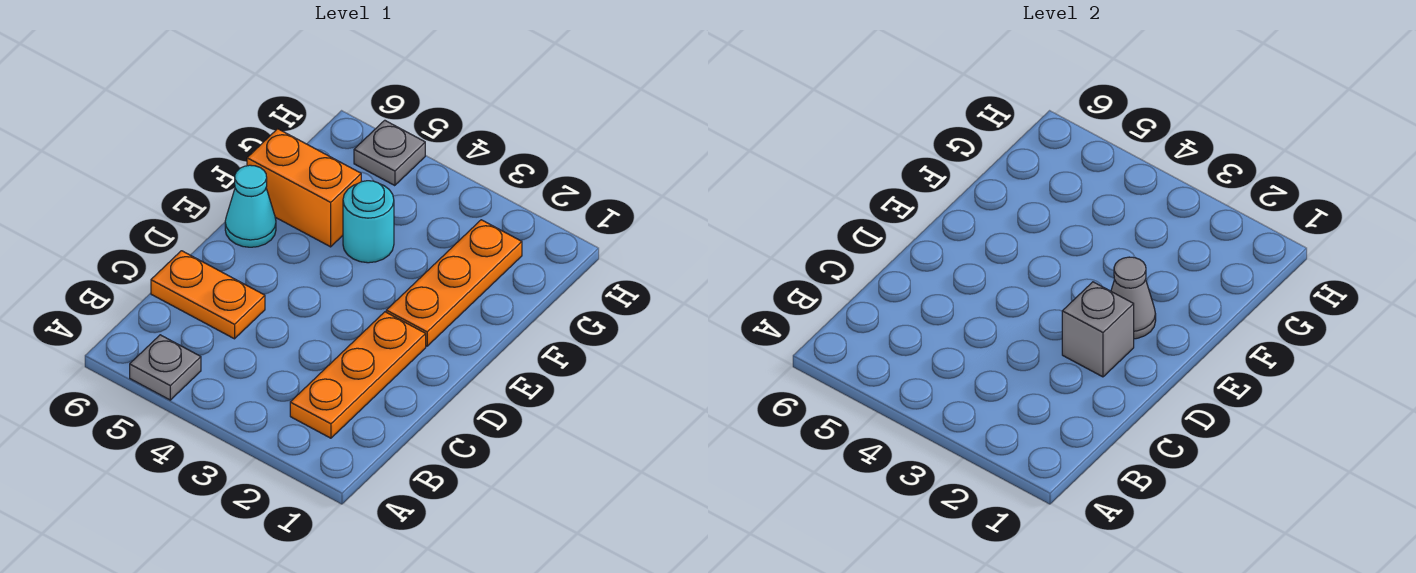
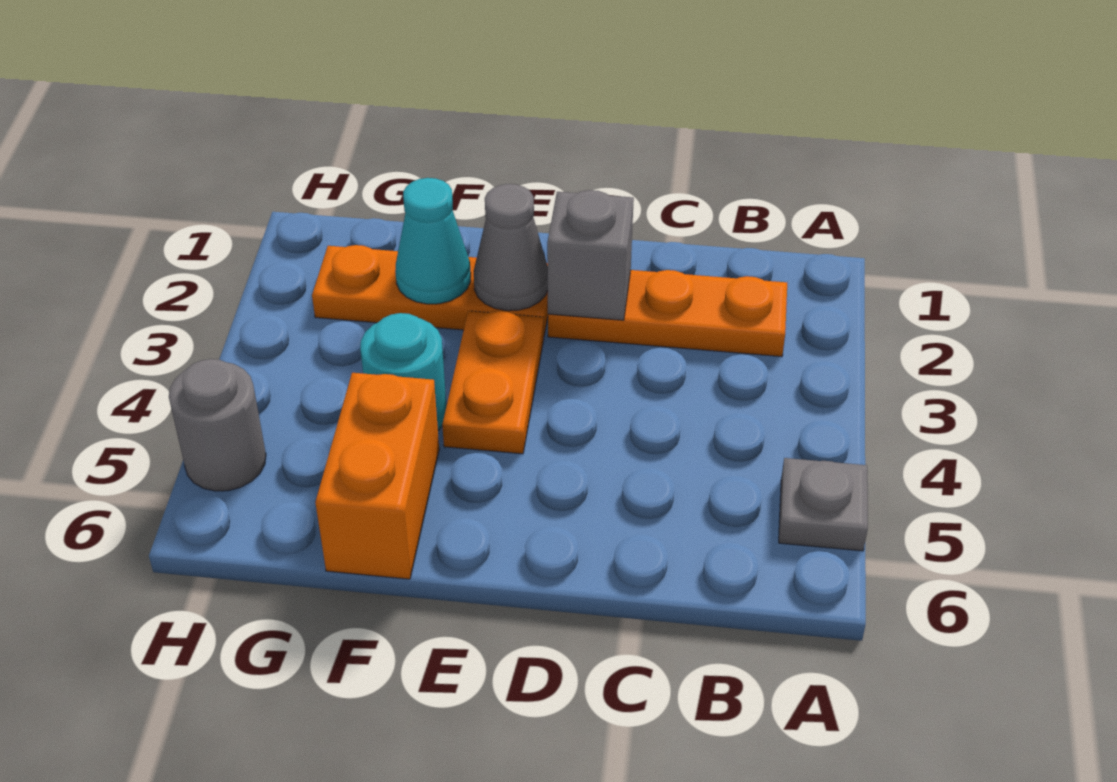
orange plate C5:C6 level 1 -> orange plate E3:E4 level 1
cyan cone E6 level 1 -> cyan cone F2 level 2
grey plate H5 level 1 -> grey round brick H5 level 1

